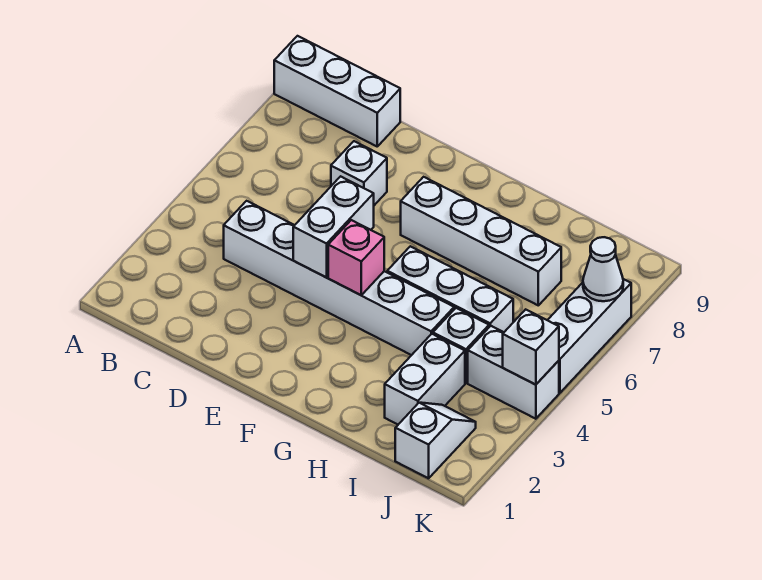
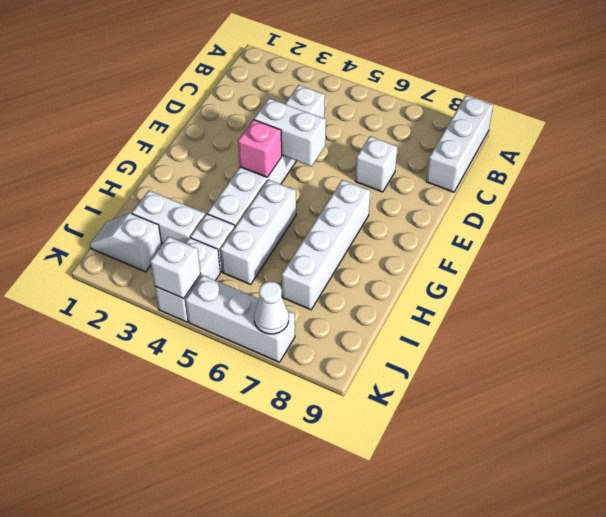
white slope J1:J2 level 1 top 1 -> white slope J1:J2 level 1 top 2

